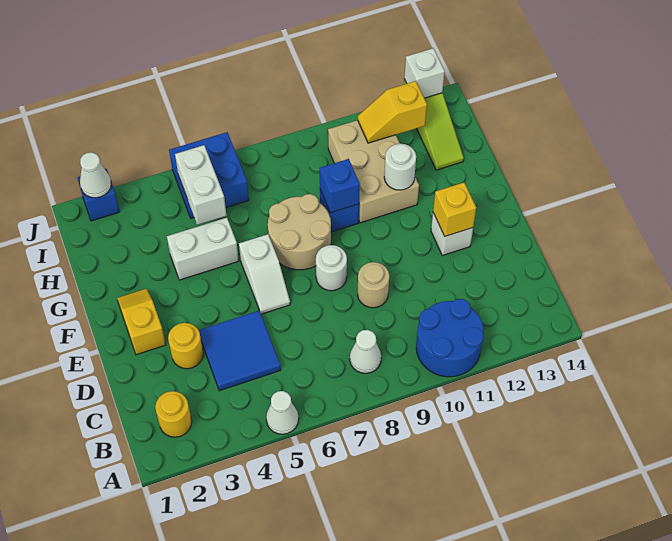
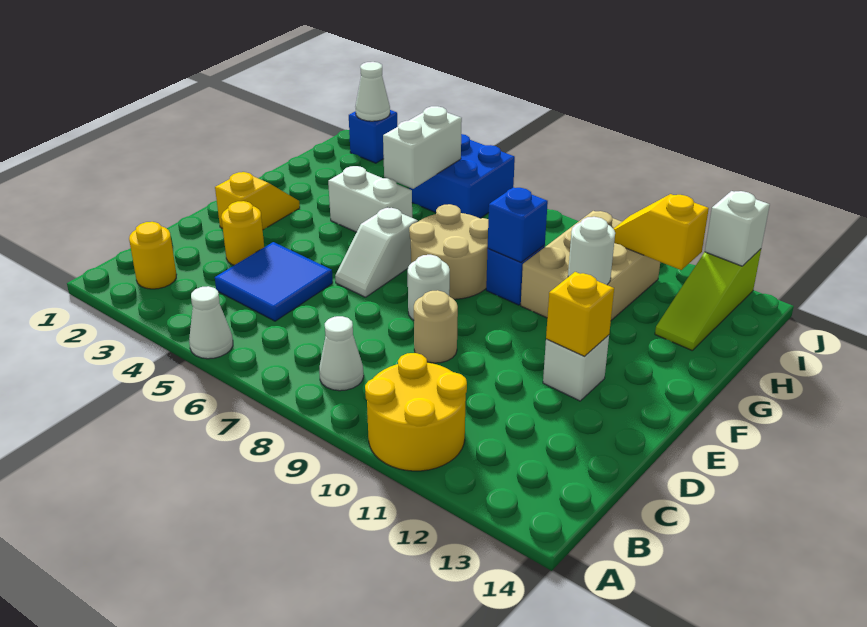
blue round brick A10:B11 level 1 -> yellow round brick A10:B11 level 1

